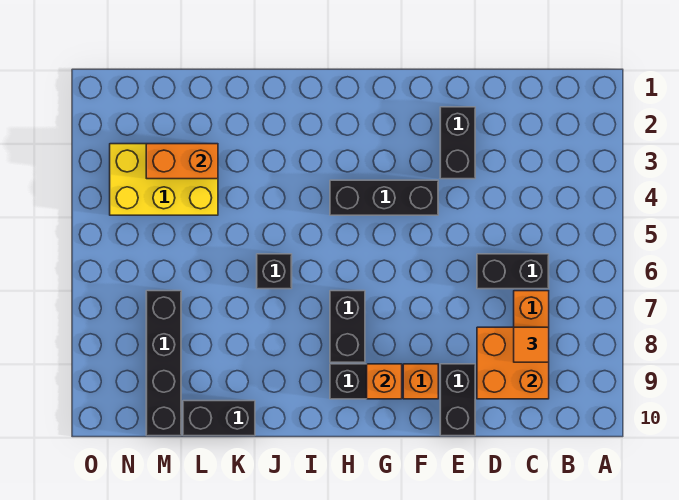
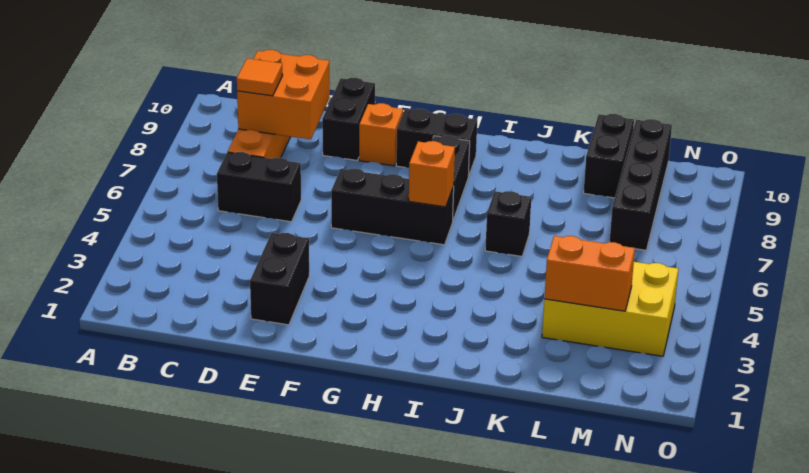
black brick F4:H4 level 1 -> black brick F6:H6 level 1
orange brick G9 level 2 -> orange brick H6 level 2
black brick K10:L10 level 1 -> black brick L9:L10 level 1

